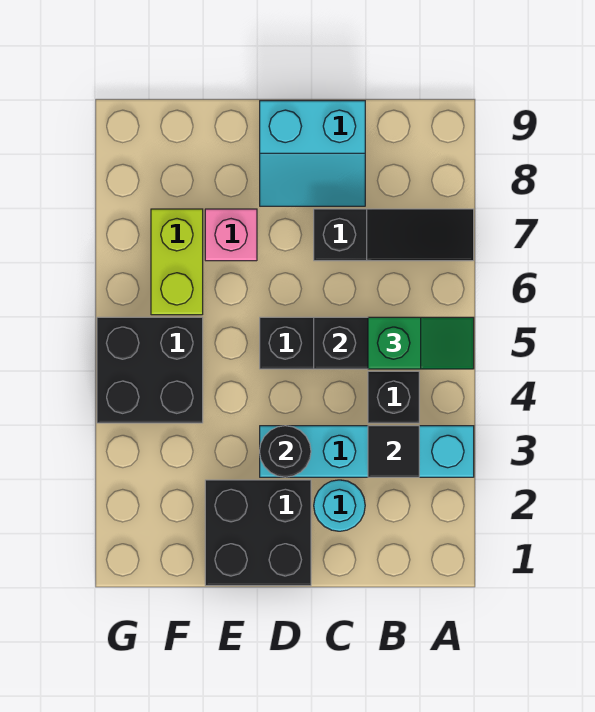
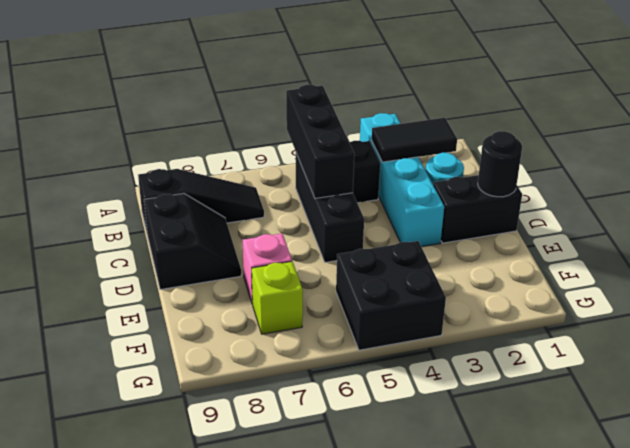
green slope A5:B5 level 3 top B -> none
black slope A7:C7 level 1 top C -> black slope B7:B9 level 1 top 9
black tile B3 level 2 -> black tile B2:B3 level 2
cyan slope C8:D9 level 1 top 9 -> black slope C8:D9 level 1 top 9
black brick D1:E2 level 1 -> black brick D1:D2 level 1
black round brick D3 level 2 -> black round brick D1 level 2
lime brick F6:F7 level 1 -> lime brick F7 level 1

